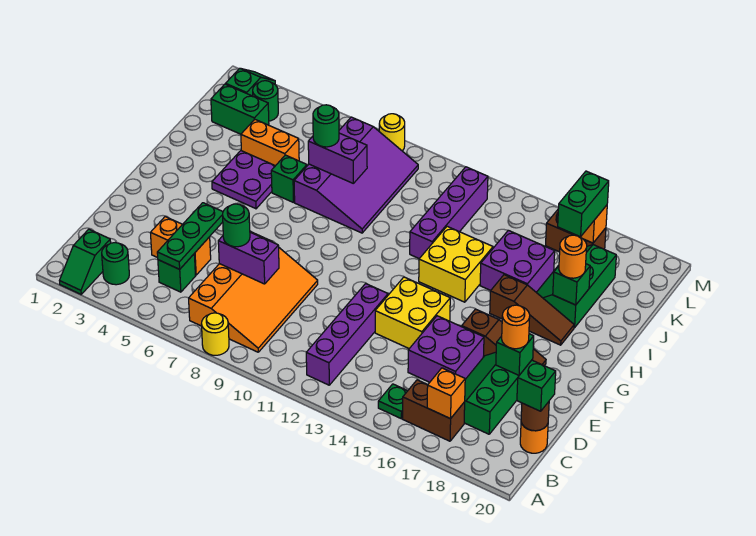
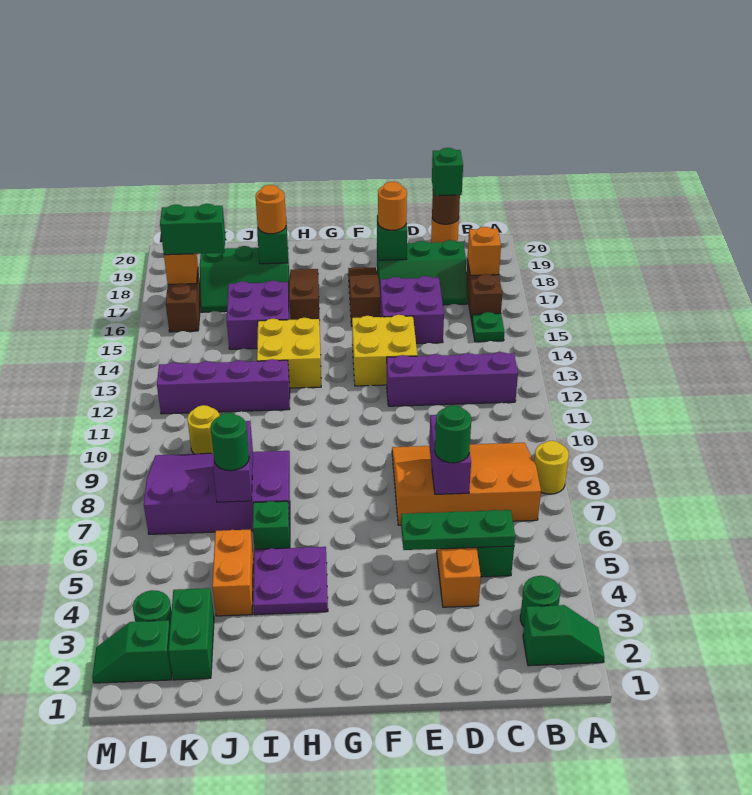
yellow round brick M8 level 1 -> yellow round brick K10 level 1

